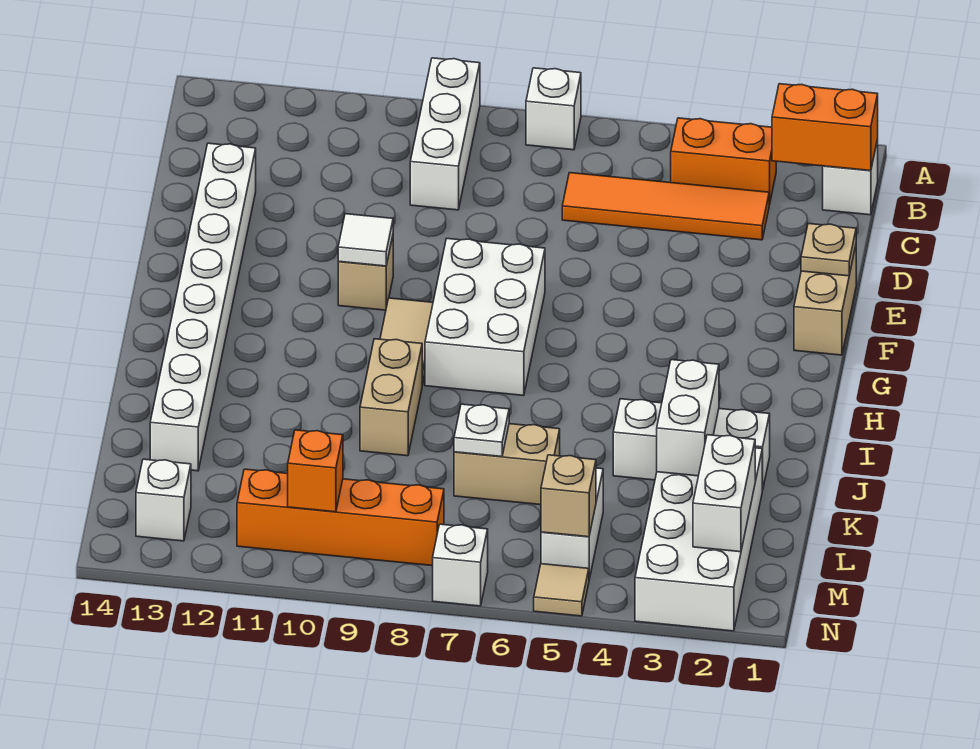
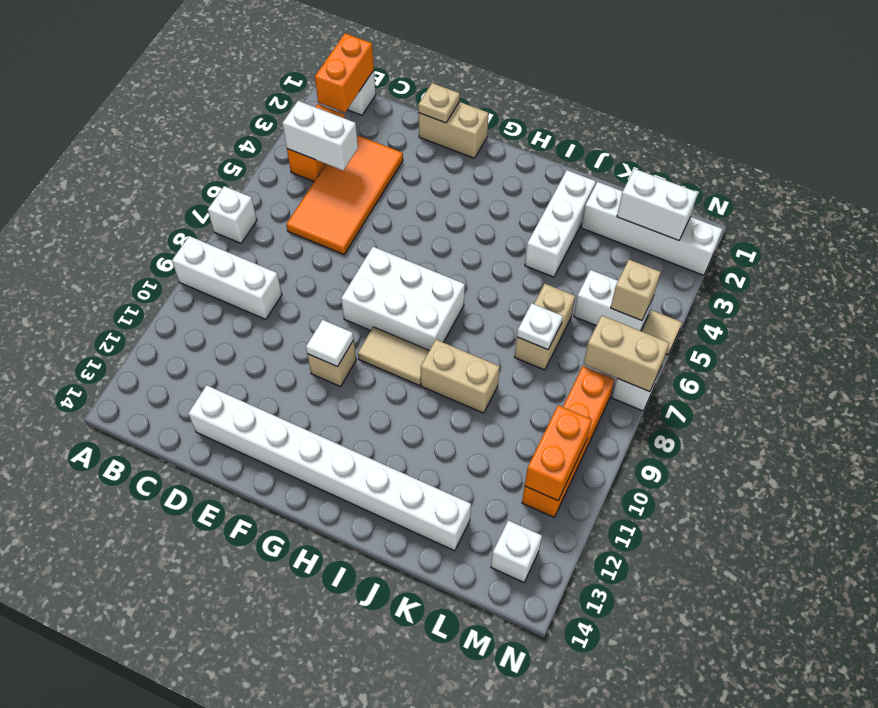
orange tile C3:C6 level 1 -> orange tile C3:D6 level 1
white brick J3:K3 level 2 -> white brick B4:C4 level 2
white brick K2:N3 level 1 -> white brick K2:N2 level 1
none -> tan brick M7:N7 level 2
orange brick M10 level 2 -> orange brick M10:M11 level 2

